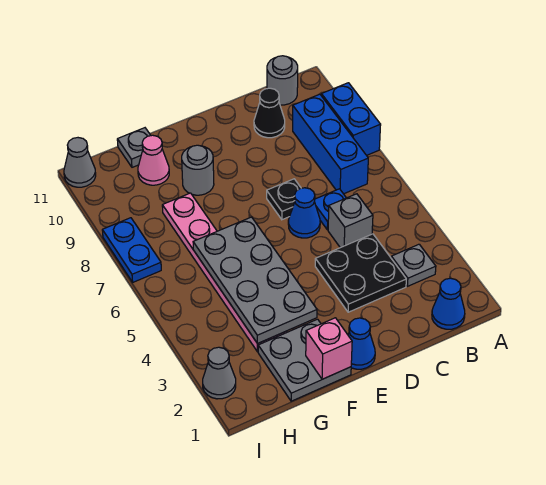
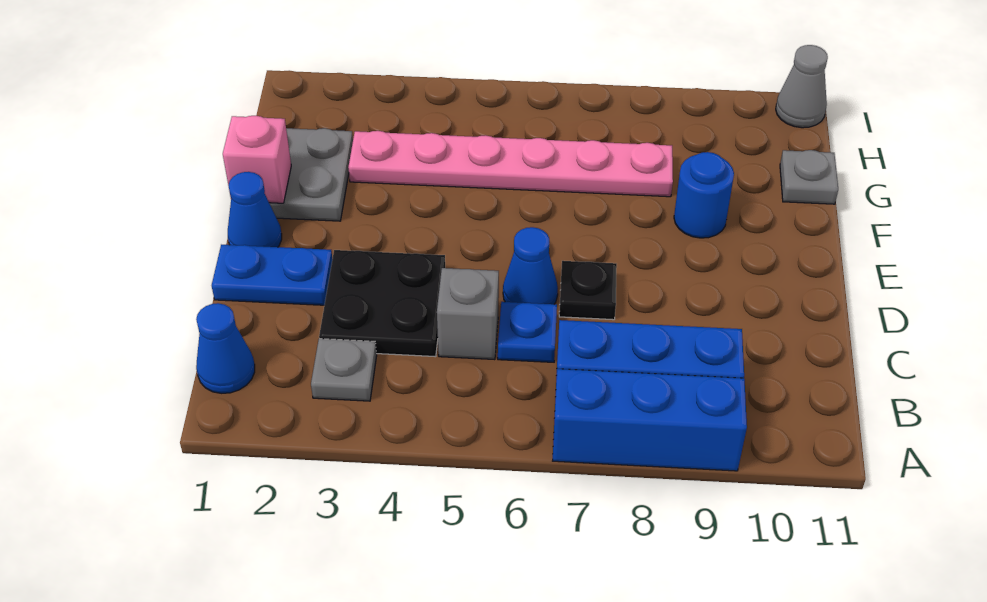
blue brick A8:A9 level 1 -> blue brick A7:A9 level 1
grey round brick B11 level 1 -> none
black cone C10 level 1 -> none
grey plate F3:G6 level 2 -> none
grey round brick F9 level 1 -> blue round brick F9 level 1
pink cone G10 level 1 -> none
grey cone I2 level 1 -> none
blue plate I7:I8 level 1 -> blue plate D1:D2 level 1

